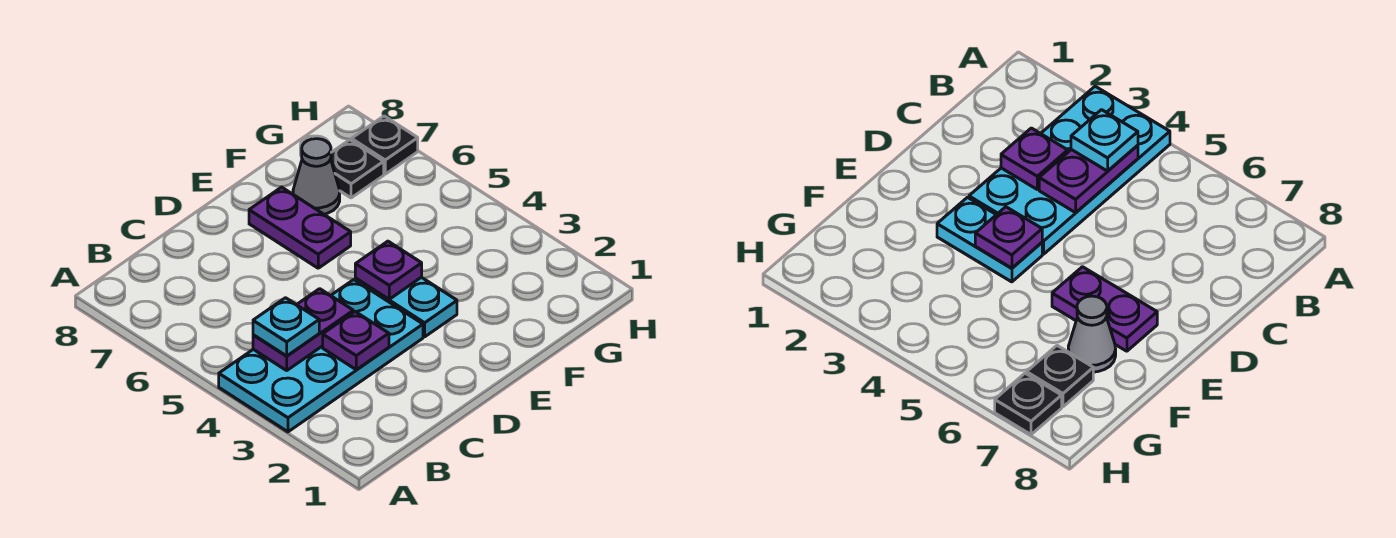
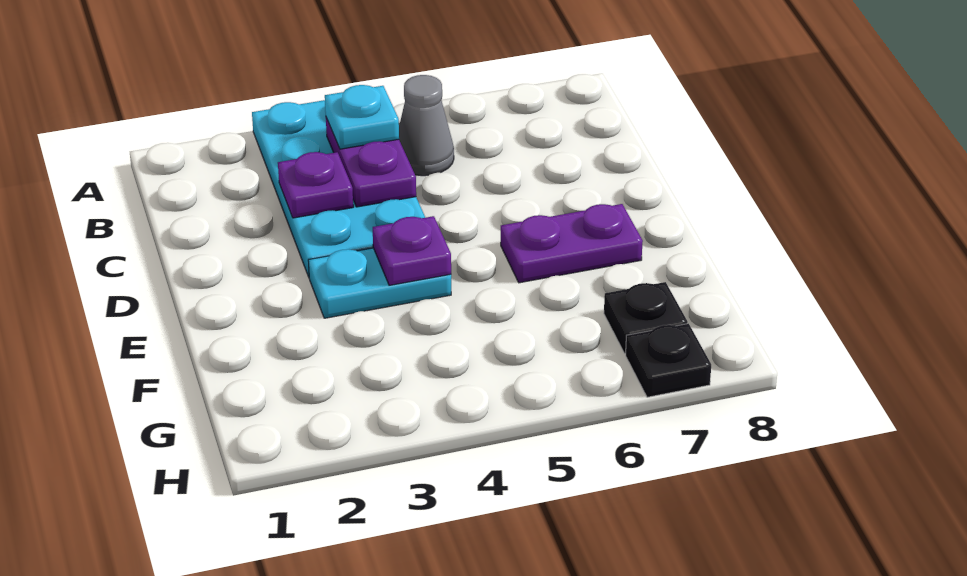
grey cone F7 level 1 -> grey cone B5 level 1

